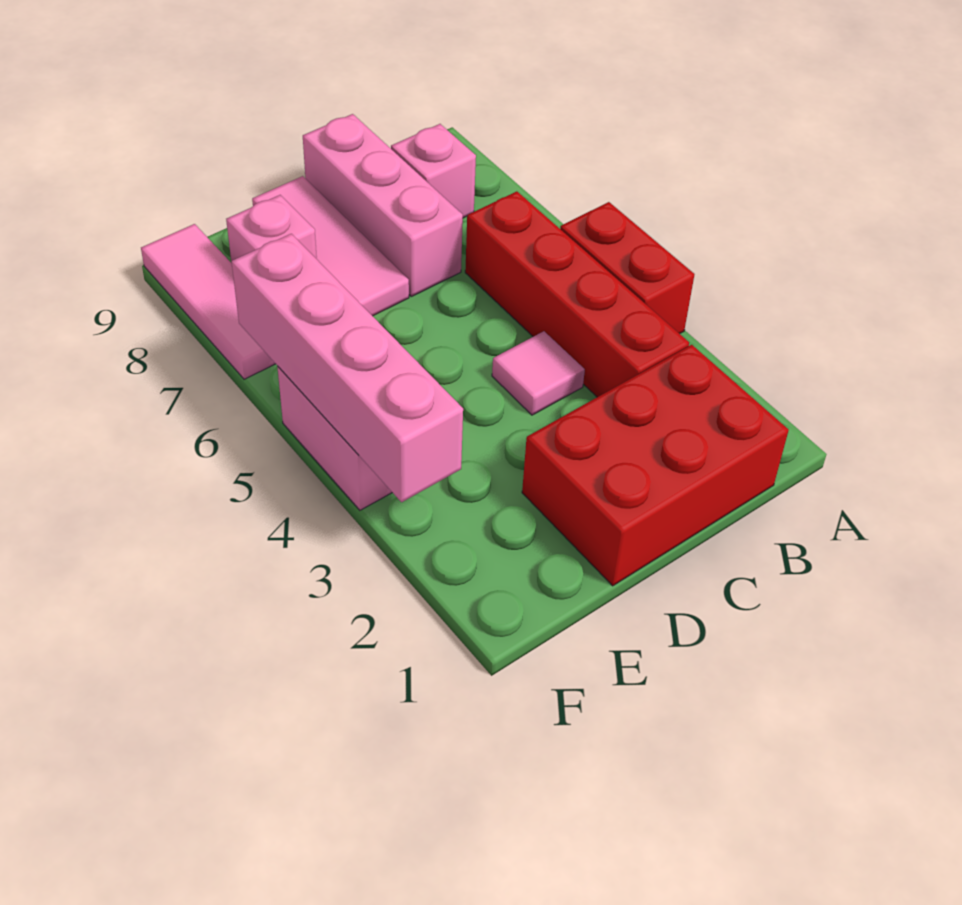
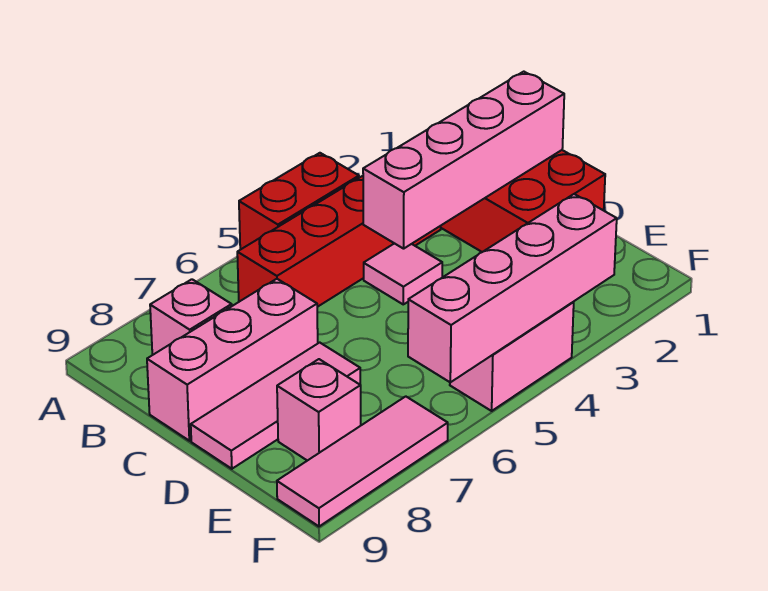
none -> pink brick C1:C4 level 2

